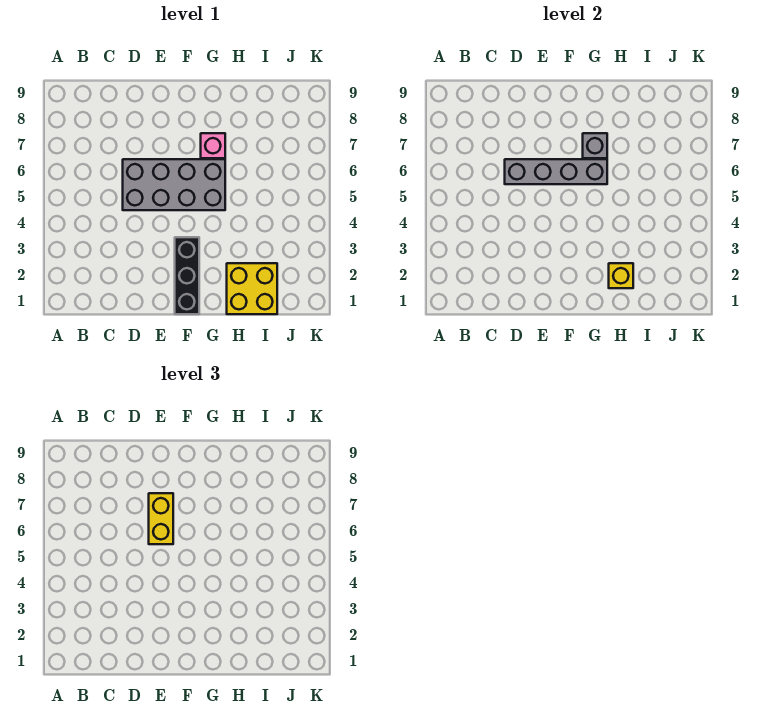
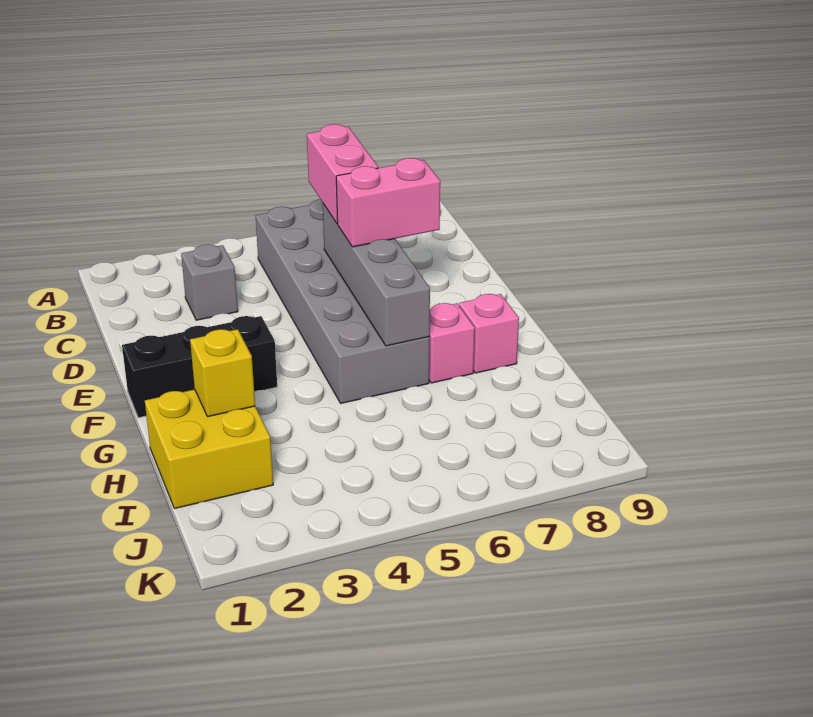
none -> pink brick C6:D6 level 3
grey brick D5:G6 level 1 -> grey brick B5:G6 level 1
yellow brick E6:E7 level 3 -> pink brick E6:E7 level 3
grey brick G7 level 2 -> grey brick C3 level 1
none -> pink brick G8 level 1

